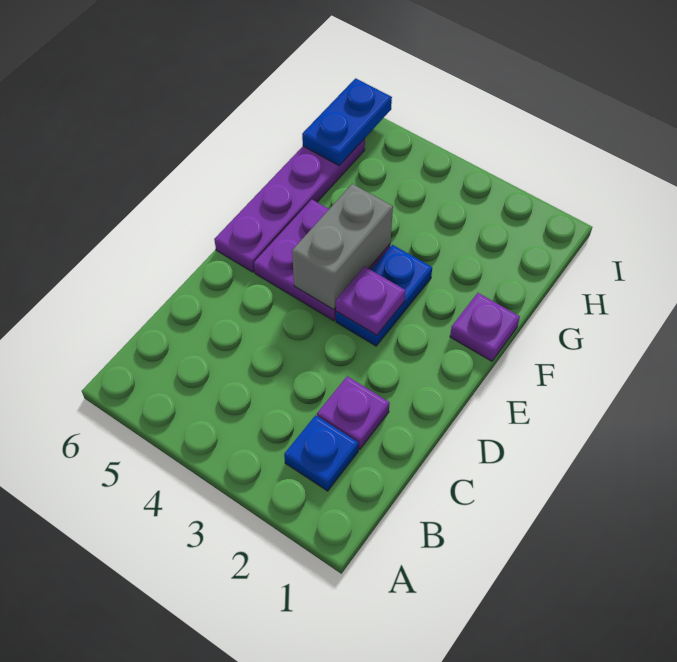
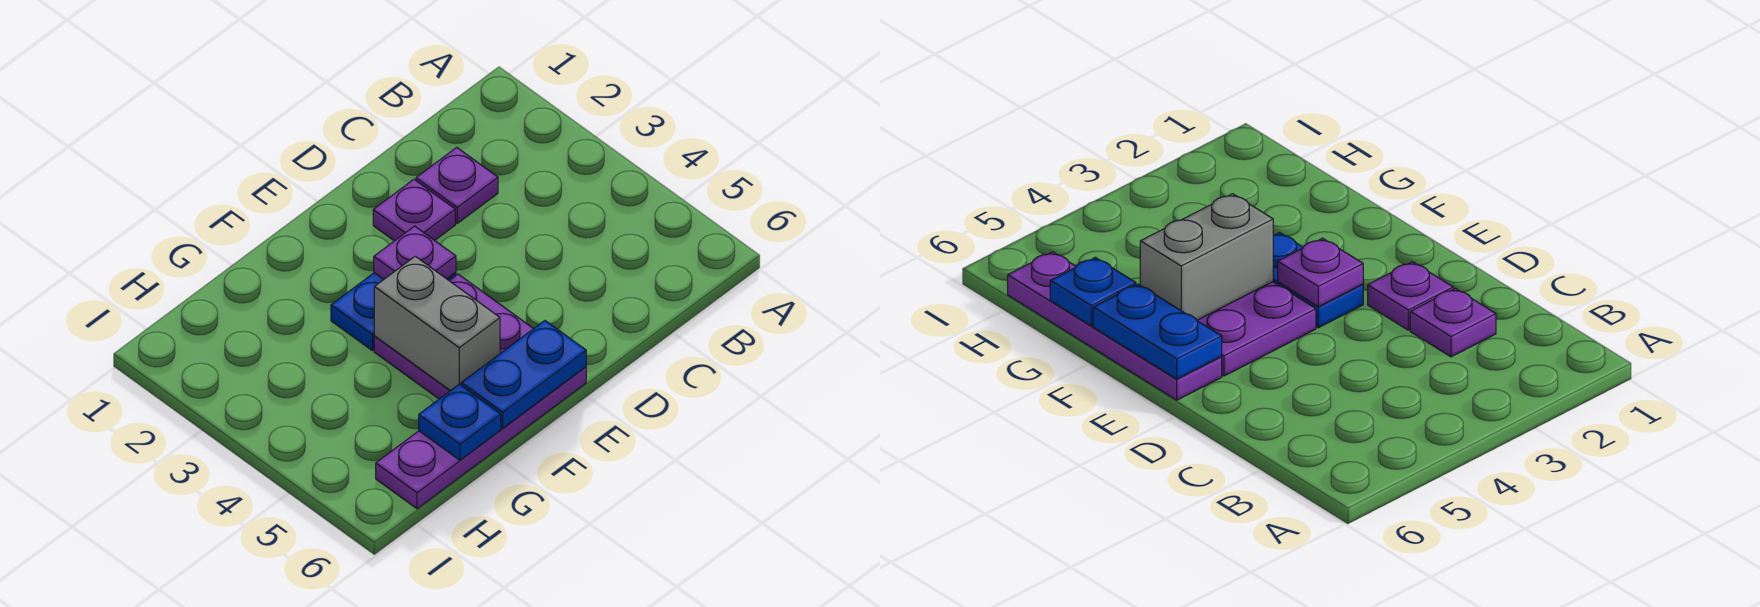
blue plate B2 level 1 -> blue plate G6 level 2
grey brick E4:F4 level 2 -> grey brick F4:F5 level 2
purple plate F1 level 1 -> purple plate D2 level 1
blue plate H6:I6 level 2 -> blue plate E6:F6 level 2

